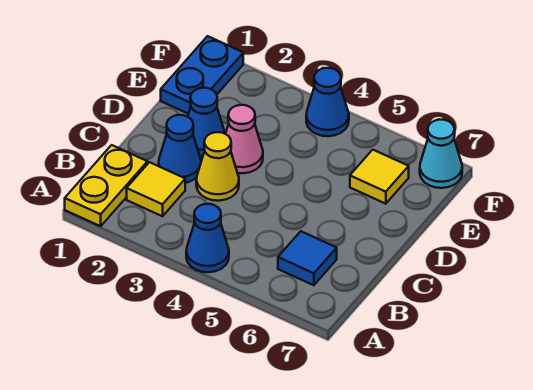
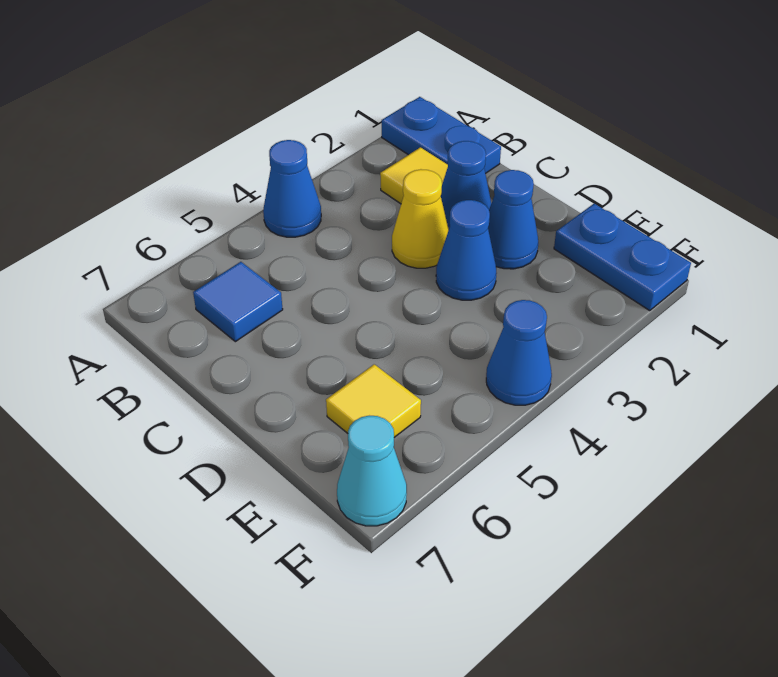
yellow plate A1:B1 level 1 -> blue plate A1:B1 level 1
pink cone D3 level 1 -> blue cone D3 level 1

